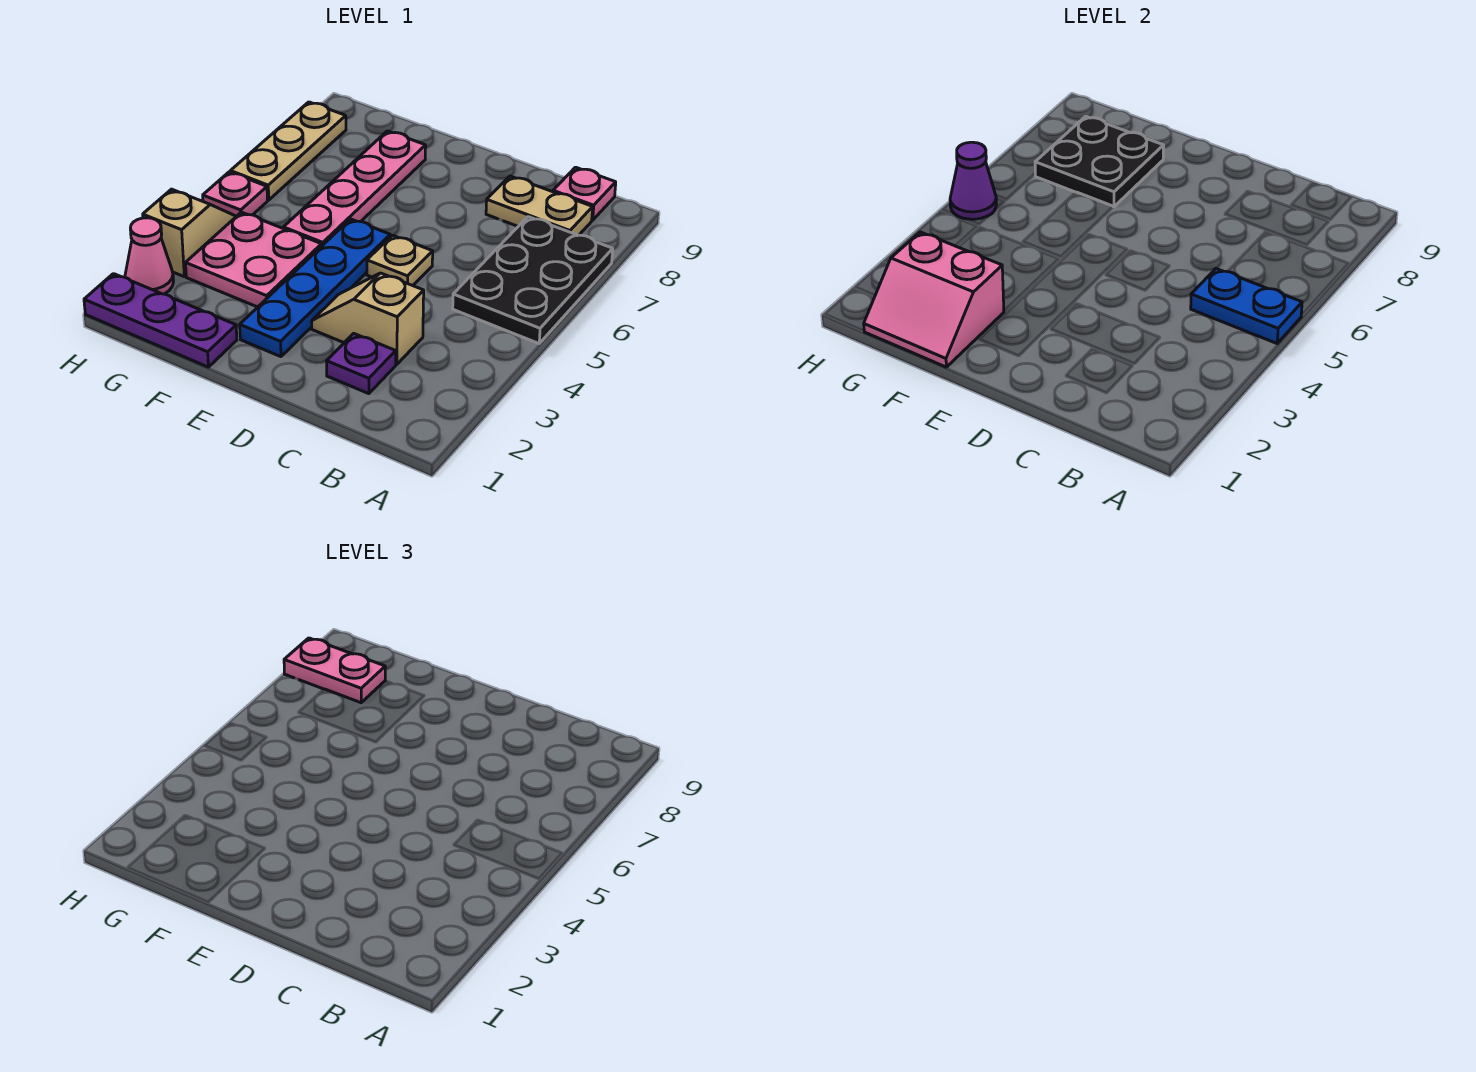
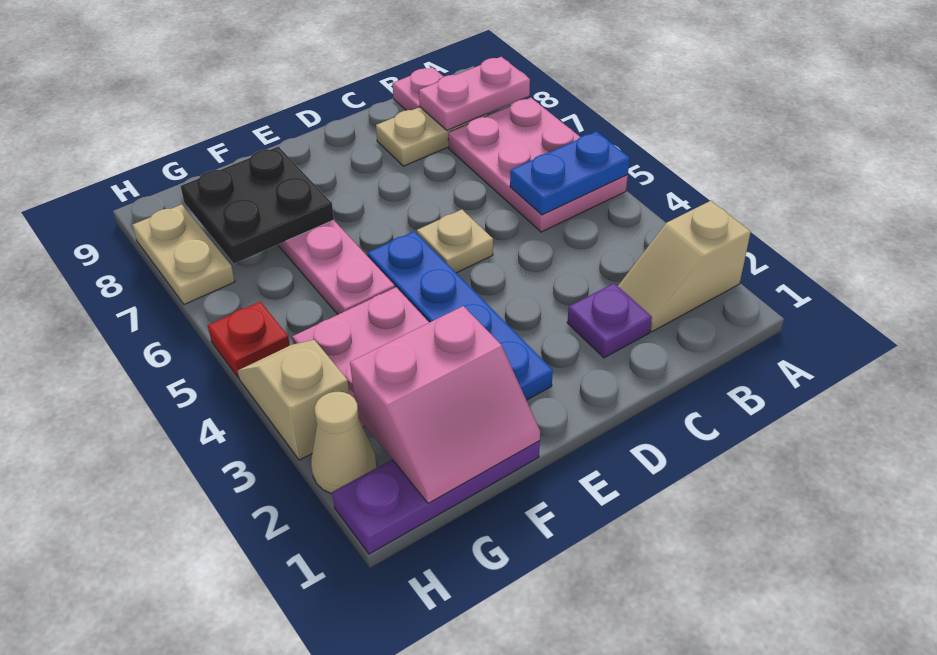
black plate A5:B7 level 1 -> pink plate A5:B7 level 1
tan slope C3:D3 level 1 top C -> tan slope A2:B2 level 1 top A
pink plate G8:H8 level 3 -> pink plate A8:B8 level 2
pink cone H2 level 1 -> tan cone H2 level 1
pink plate H5 level 1 -> red plate H5 level 1
purple cone H5 level 2 -> none
tan plate H6:H8 level 1 -> tan plate H7:H8 level 1

